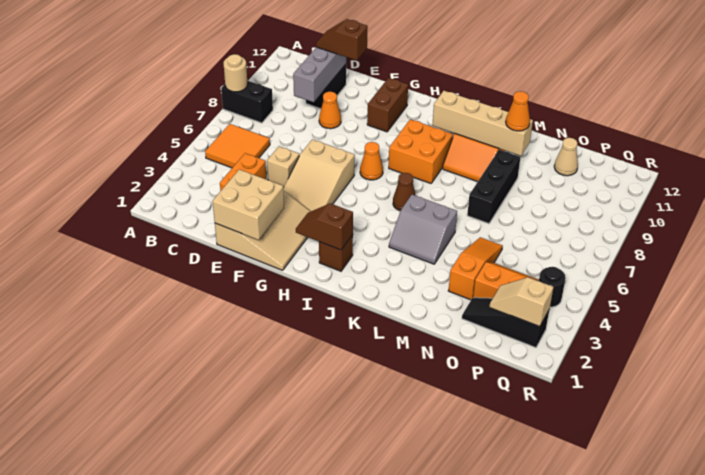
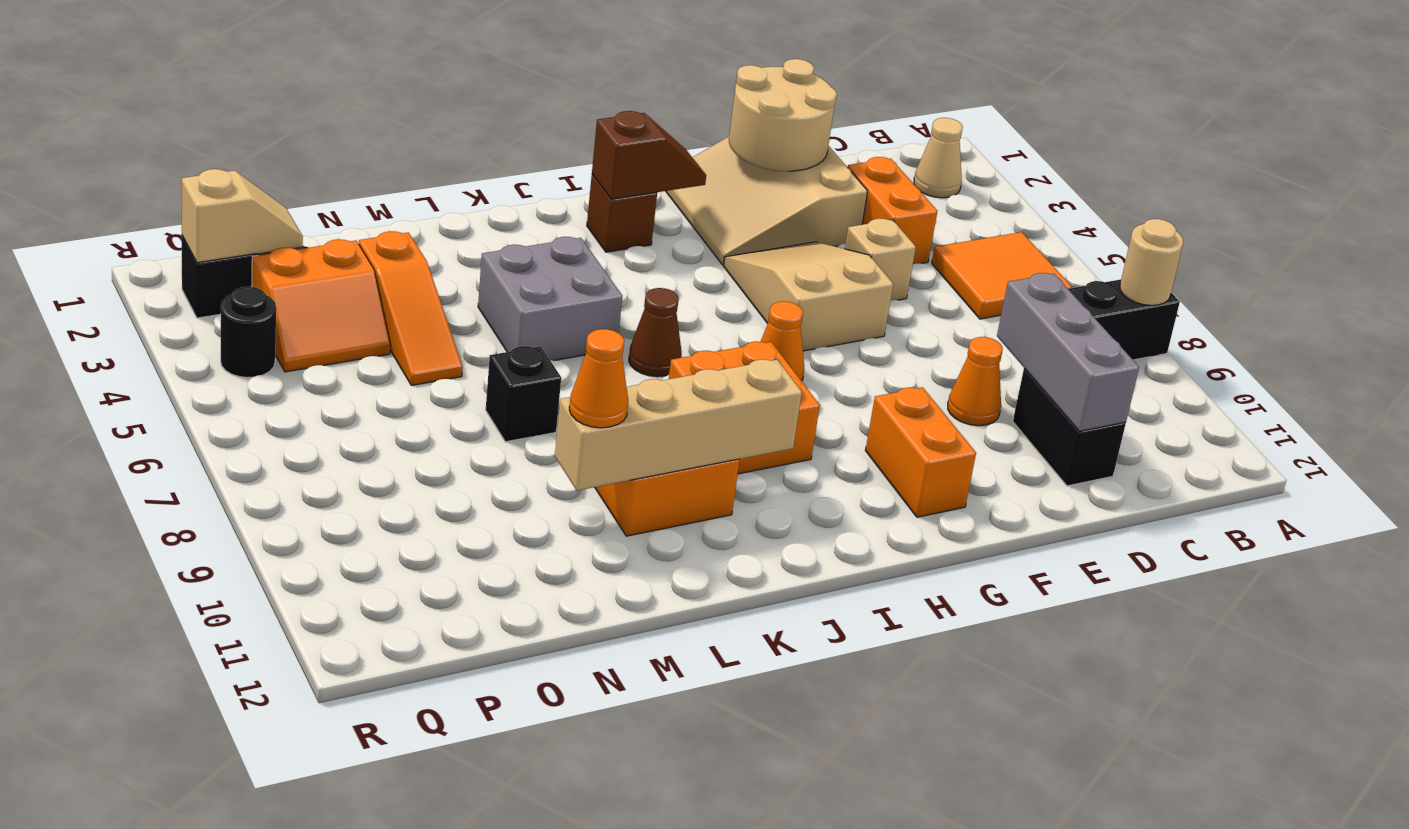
brown slope D11:E11 level 3 top E -> none
tan brick E1:F2 level 2 -> tan round brick E1:F2 level 2
brown brick G10:G11 level 1 -> orange brick G10:G11 level 1
grey slope K4:L5 level 1 top 5 -> grey brick K4:L5 level 1
black brick M7:M9 level 1 -> black brick M7 level 1
tan cone O11 level 1 -> tan cone B2 level 1

